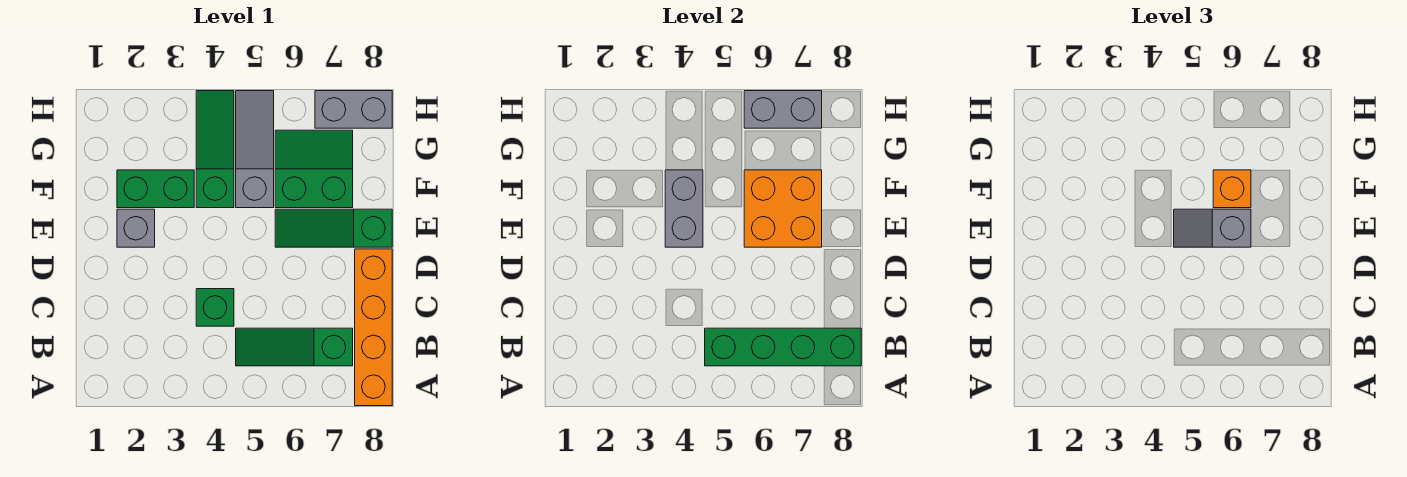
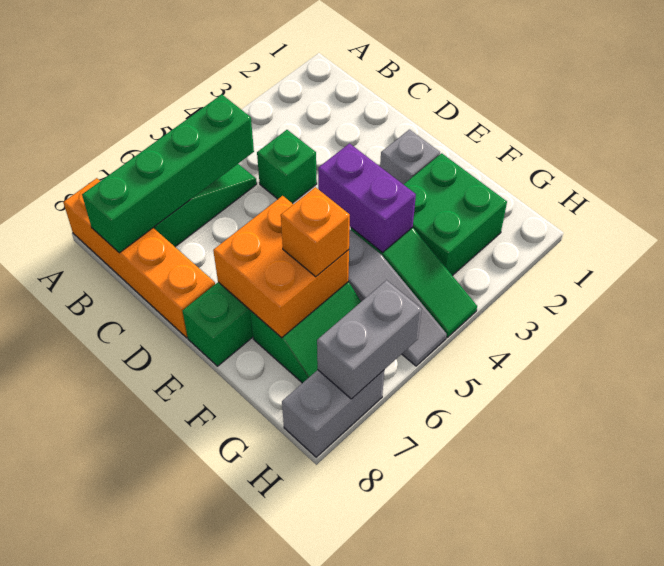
grey brick E4:F4 level 2 -> purple brick E4:F4 level 2
grey slope E5:E6 level 3 top 6 -> none
green brick F2:F3 level 1 -> green brick F2:G3 level 1

